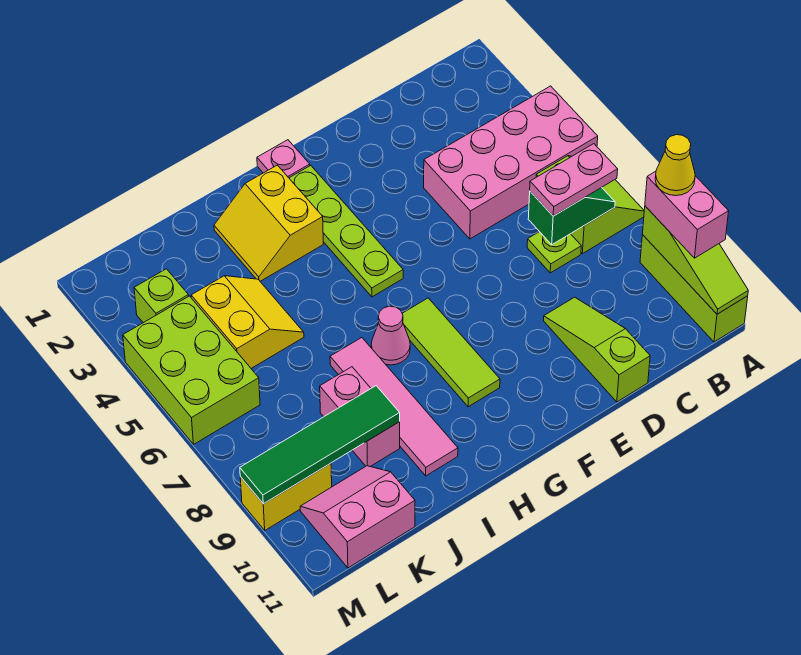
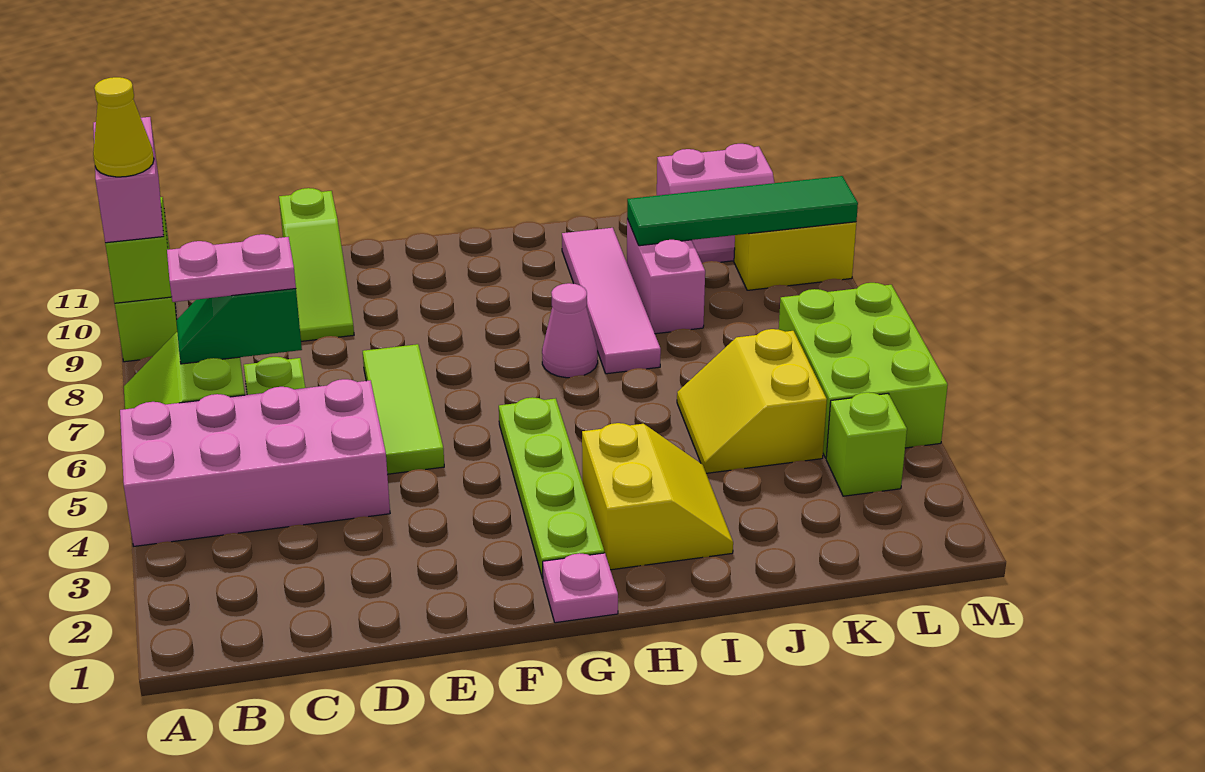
lime tile G7:G9 level 1 -> lime tile E5:E7 level 1

